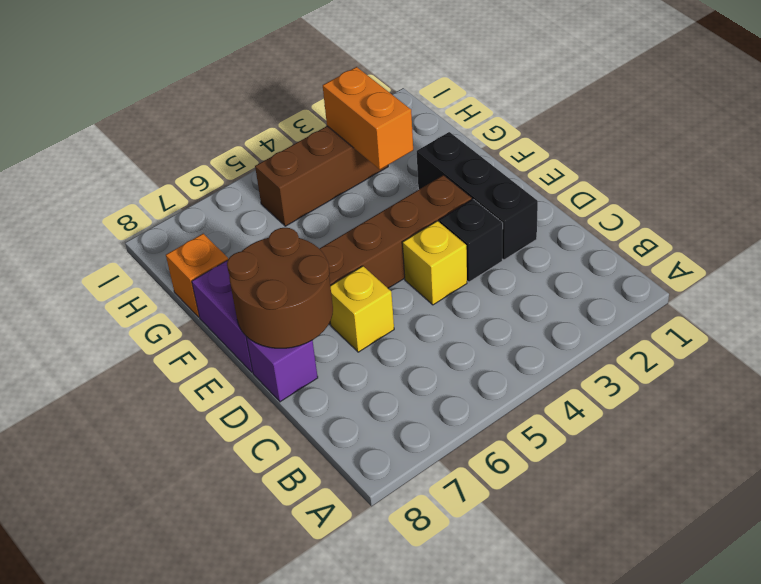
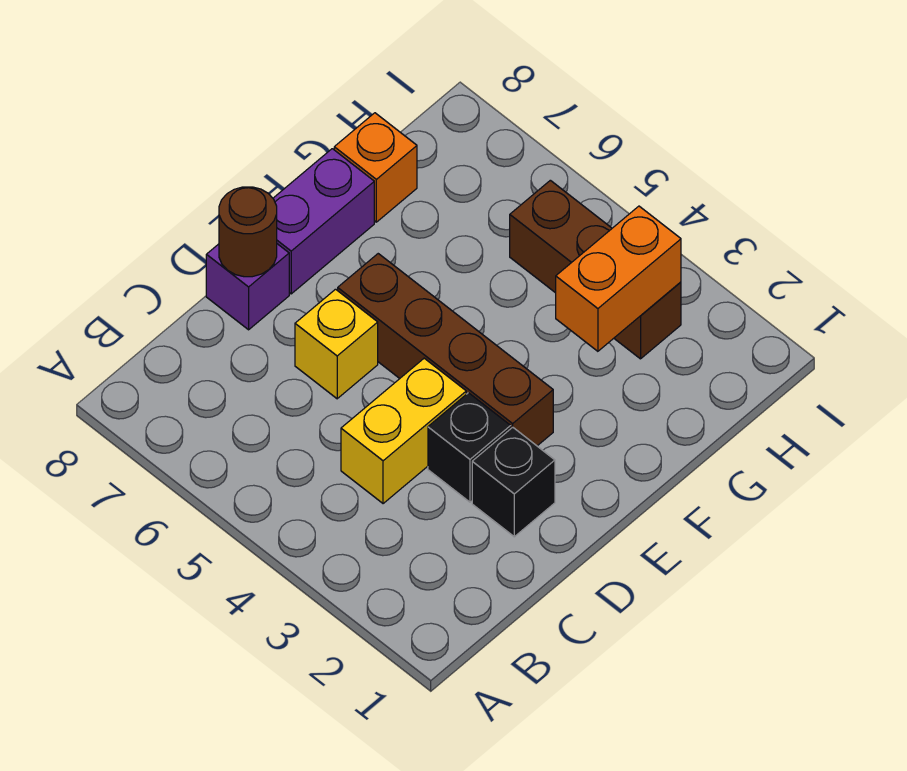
black brick D2:F2 level 1 -> black brick D2 level 1
yellow brick D4 level 1 -> yellow brick C4:D4 level 1
brown round brick D7:E8 level 2 -> brown round brick D8 level 2

